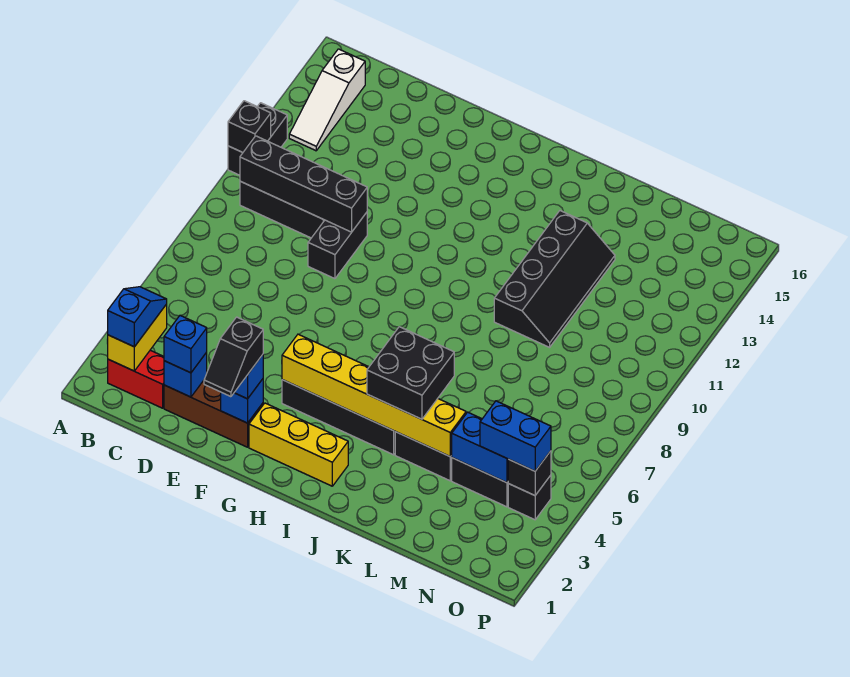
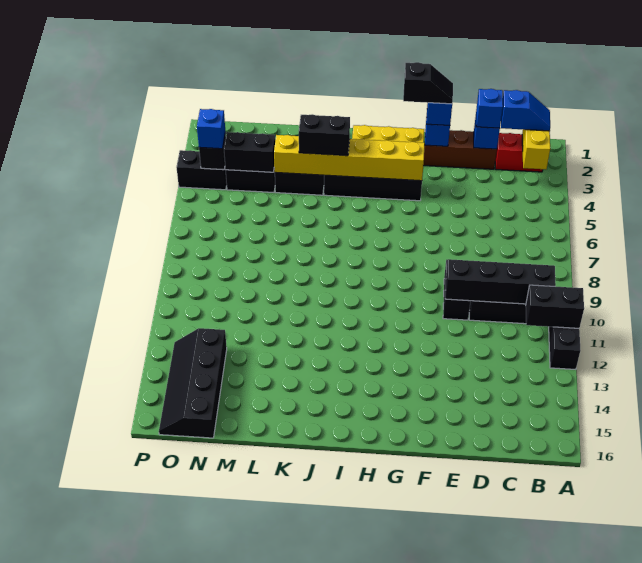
black brick A11 level 2 -> black brick A11:B11 level 2
blue slope B2:B3 level 3 top 2 -> blue slope B2:C2 level 3 top C
white slope B13:B15 level 1 top 15 -> none
black slope F1:F2 level 4 top 2 -> black slope F2:G2 level 4 top G
black brick J4:K5 level 3 -> black brick J4:K4 level 3
black slope K10:L13 level 1 top K -> black slope N13:O16 level 1 top N
blue brick M4:N4 level 2 -> black brick M4:N4 level 2
blue brick N4:O4 level 3 -> blue brick O4 level 3
black brick O4 level 1 -> black brick O4:P4 level 1

